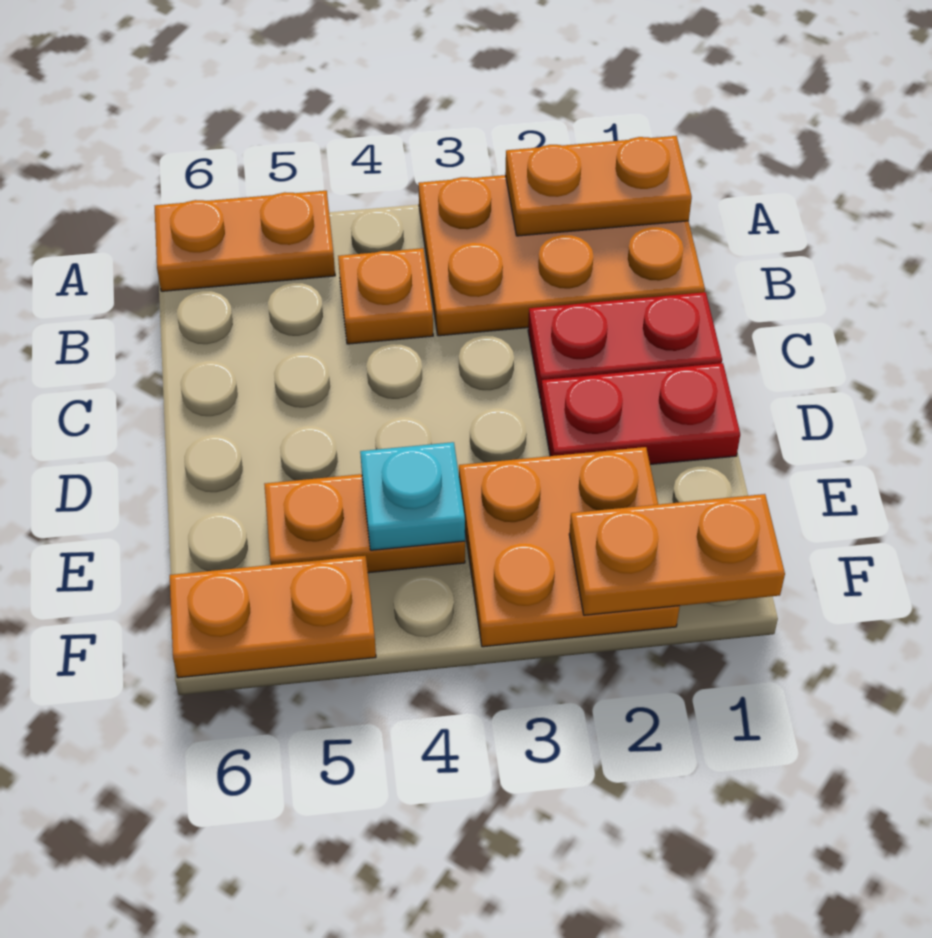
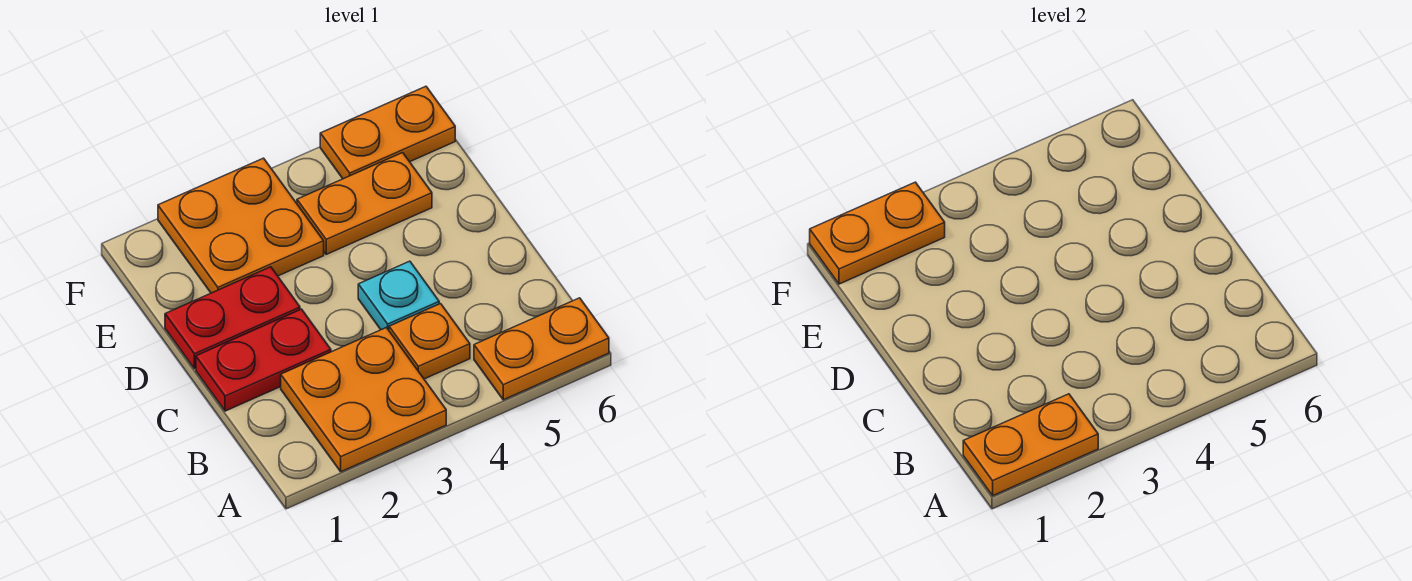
orange plate A1:B3 level 1 -> orange plate A2:B3 level 1
cyan plate E4 level 2 -> cyan plate C4 level 1

